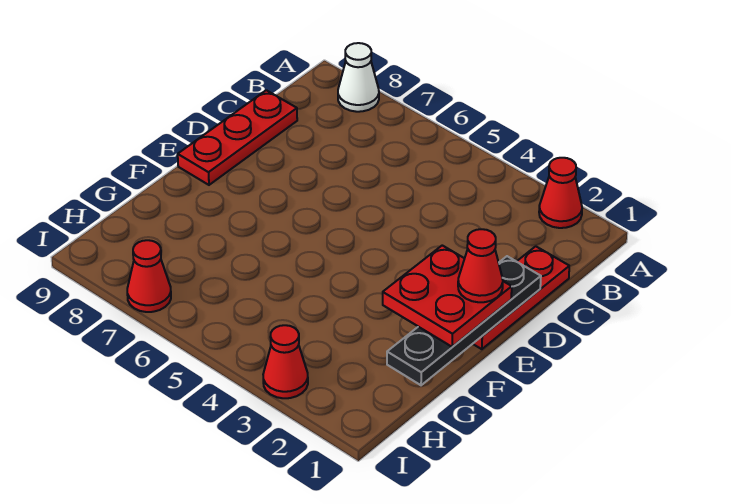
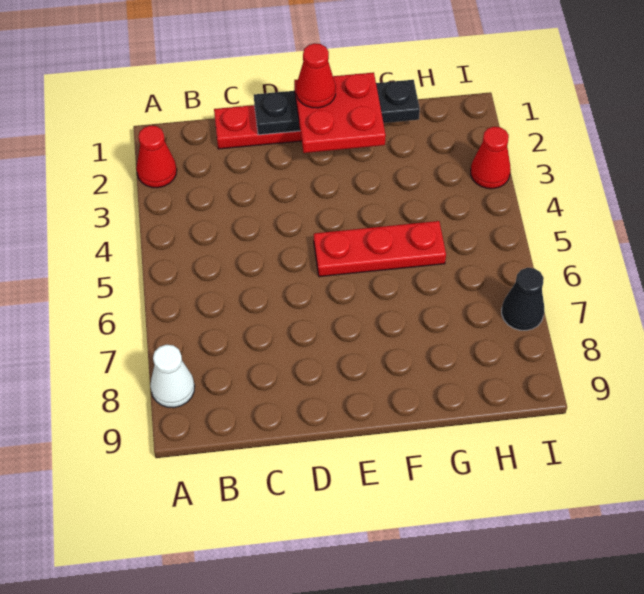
red plate C9:E9 level 1 -> red plate E5:G5 level 1
red cone I7 level 1 -> black cone I7 level 1

